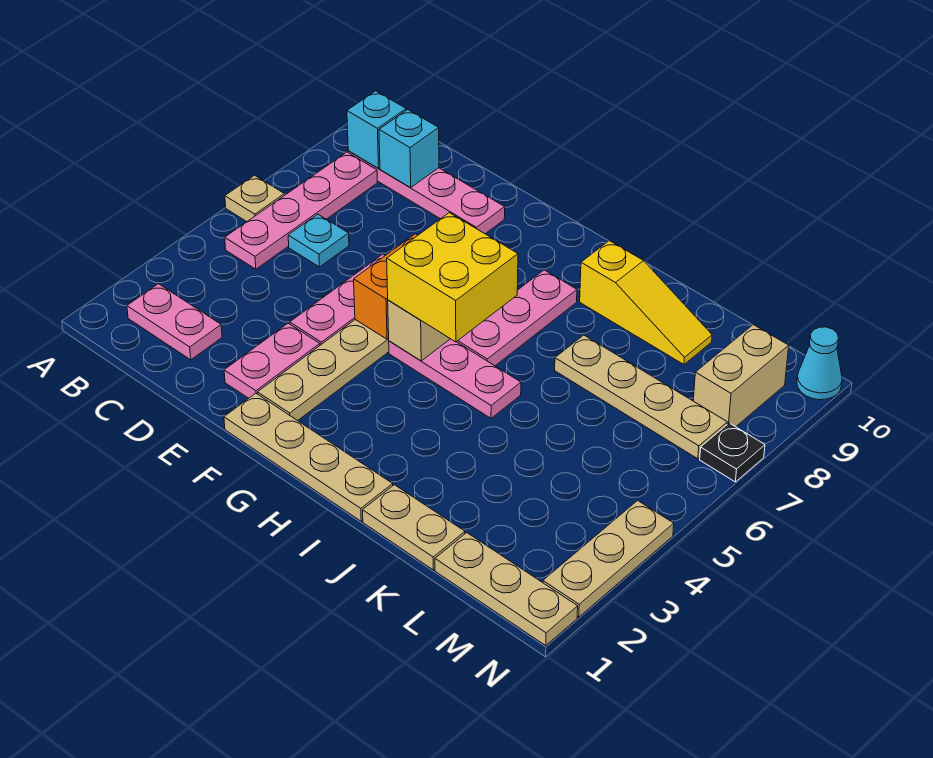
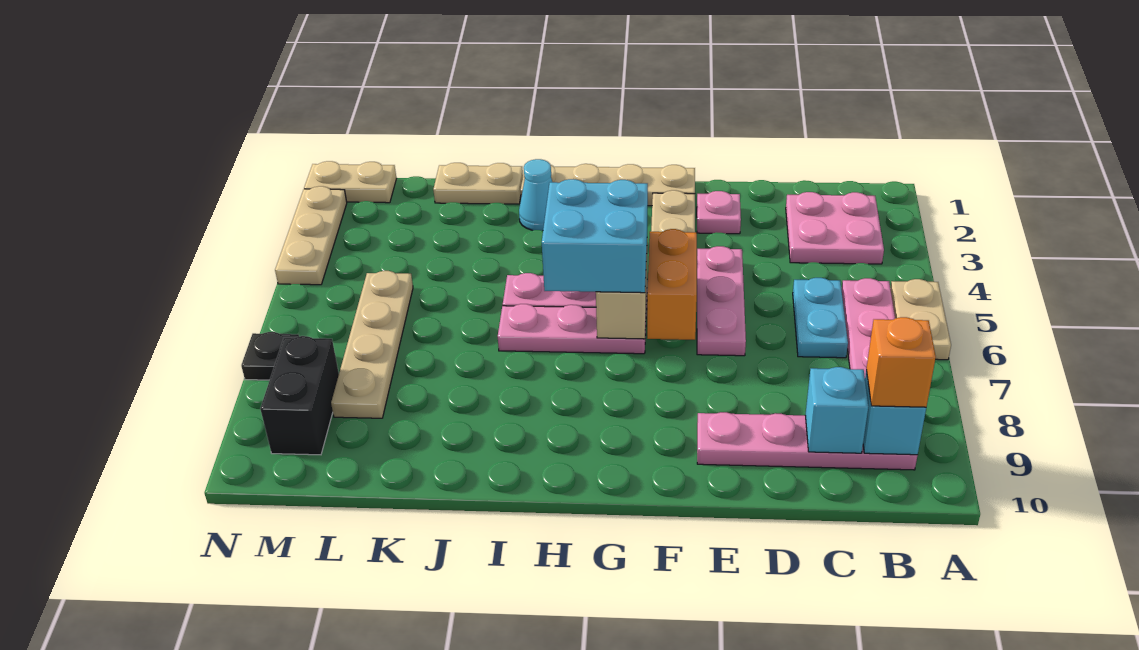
tan plate A6 level 1 -> tan plate A5:A6 level 1
pink plate B2:C2 level 1 -> pink plate B2:C3 level 1
none -> orange brick B9 level 3
cyan plate C6 level 1 -> cyan plate C5:C6 level 1
pink plate E2:E3 level 1 -> pink plate E2 level 1
yellow brick G5:H6 level 3 -> cyan brick G5:H6 level 3
pink plate H6:H8 level 1 -> pink plate G6:I6 level 1
yellow slope I9:K9 level 1 top I -> none
tan plate J7:M7 level 1 -> tan plate L5:L8 level 1
tan plate L1:N1 level 1 -> tan plate M1:N1 level 1
tan brick M8:M9 level 1 -> black brick M8:M9 level 1
cyan cone N10 level 1 -> cyan cone I2 level 1

